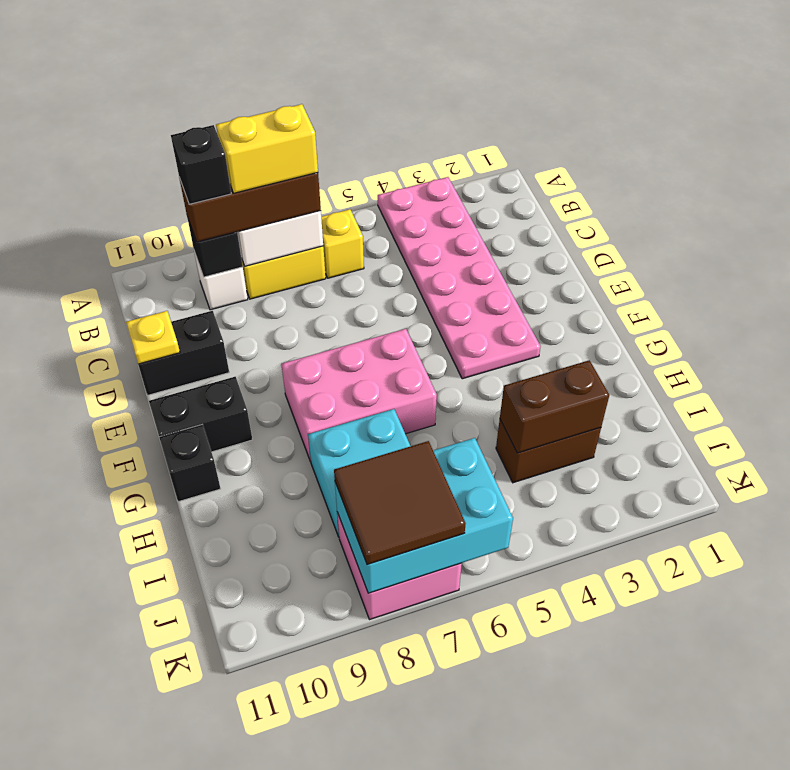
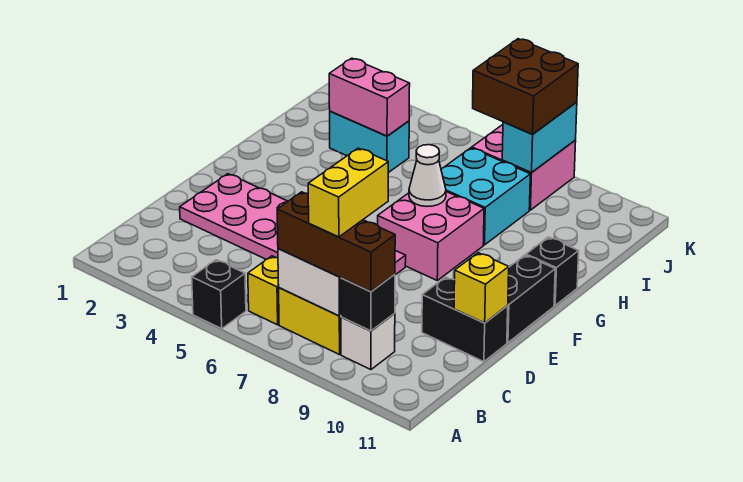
pink plate A3:F4 level 1 -> pink plate D2:E7 level 1
yellow brick B7:B8 level 4 -> yellow brick B8:C8 level 4
black brick B9 level 4 -> black brick A5 level 1
yellow plate D11 level 2 -> yellow brick D11 level 2
pink brick F6:G8 level 1 -> pink brick F7:G8 level 1
black brick F10:F11 level 1 -> black brick E11:F11 level 1
none -> white cone G7 level 2
brown brick I3:I4 level 1 -> cyan brick I3:I4 level 1
brown brick I3:I4 level 2 -> pink brick I3:I4 level 2
cyan brick J6:K8 level 2 -> cyan brick J8:K8 level 2
brown tile J7:K8 level 3 -> brown brick J7:K8 level 3

